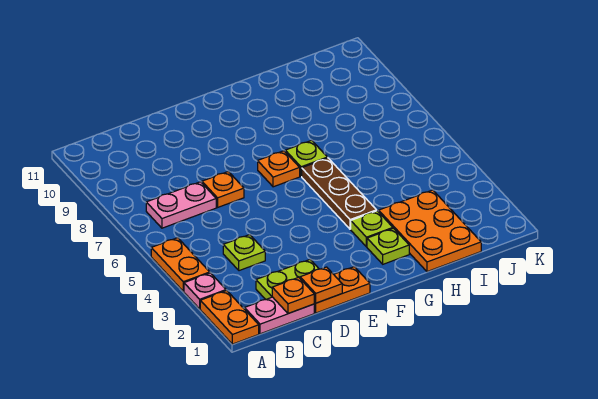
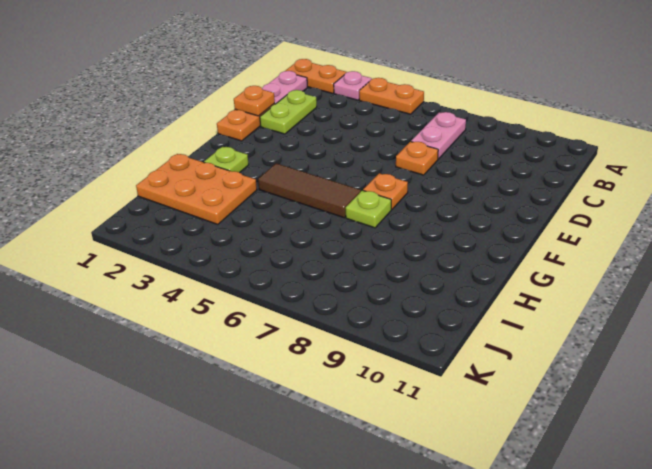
orange plate C1 level 2 -> none
lime plate C4 level 1 -> none
lime plate G3 level 1 -> none
brown plate G4:G6 level 1 -> brown tile G4:G6 level 1

